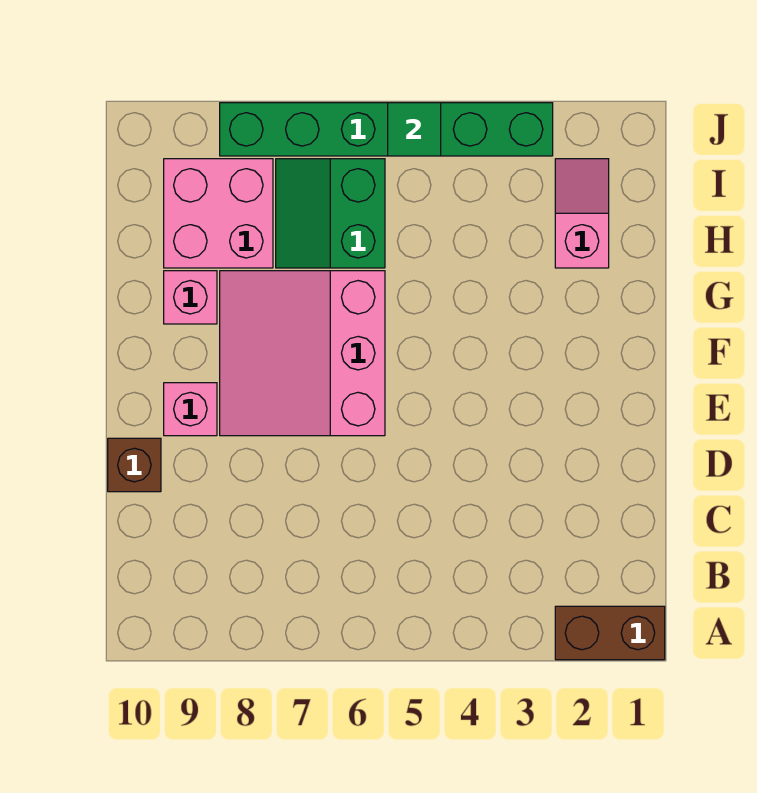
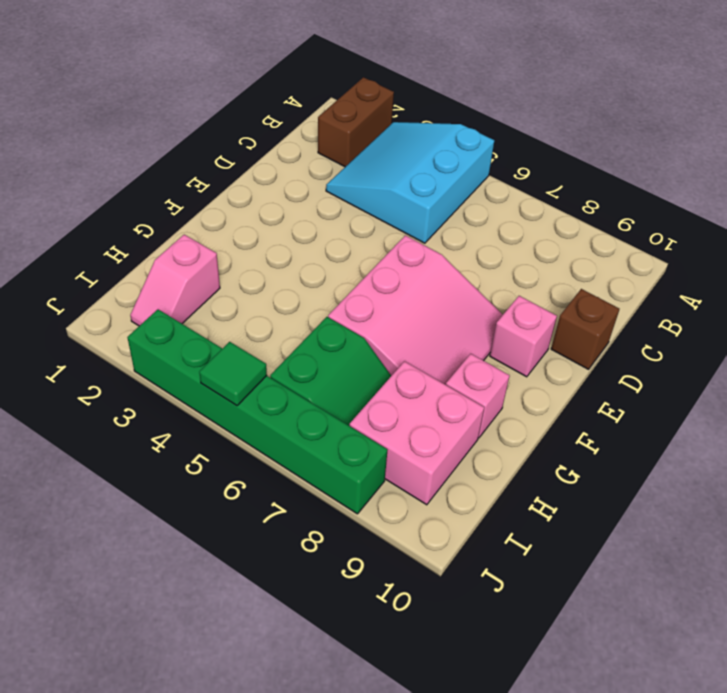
brown brick A1:A2 level 1 -> brown brick A2:B2 level 1
none -> cyan slope A3:C5 level 1 top 5

